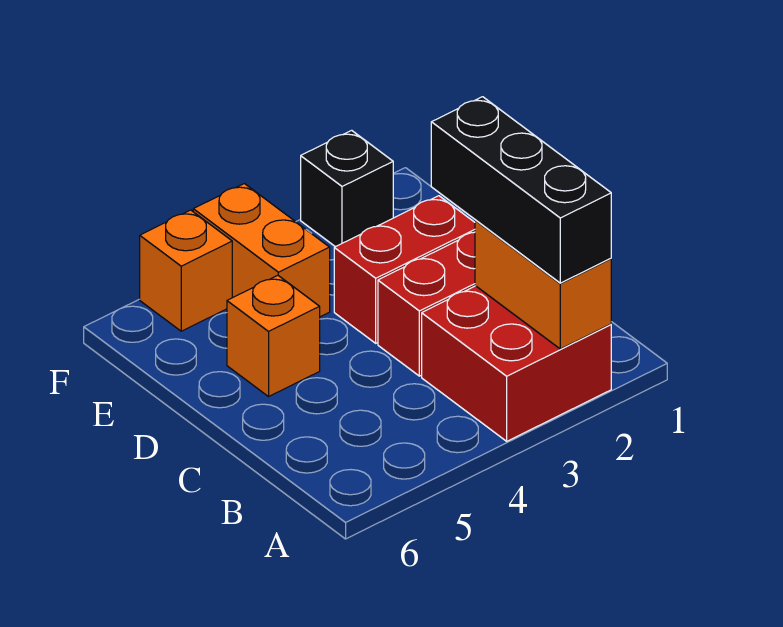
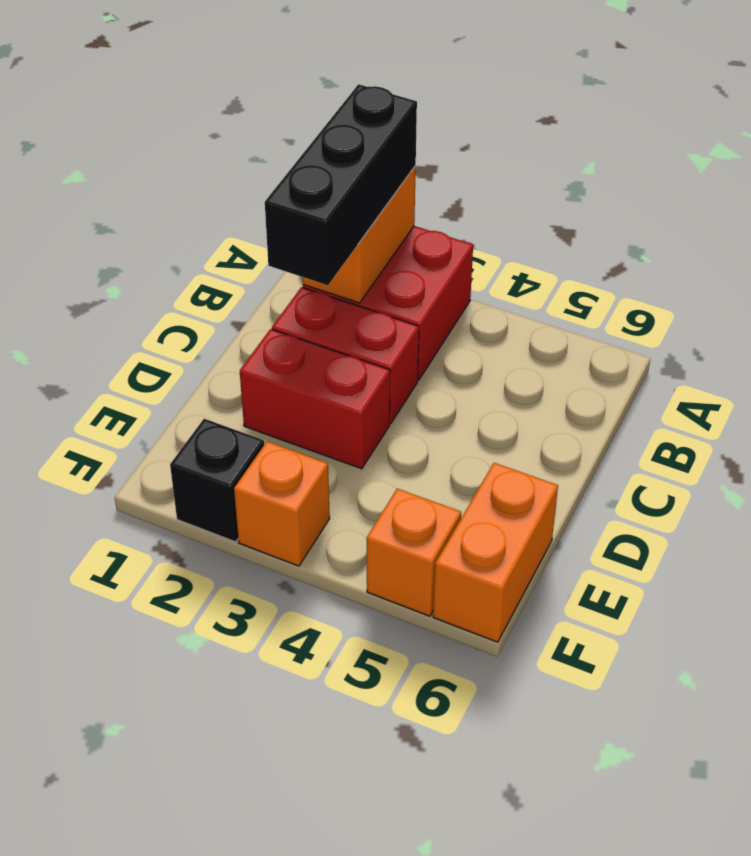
orange brick D5 level 1 -> orange brick F3 level 1
orange brick E4:F4 level 1 -> orange brick E6:F6 level 1

